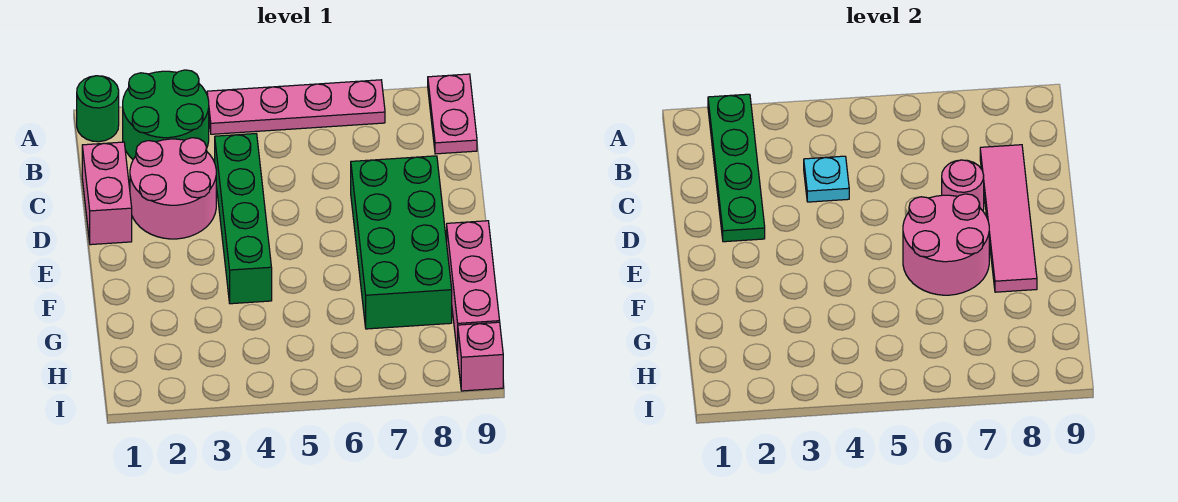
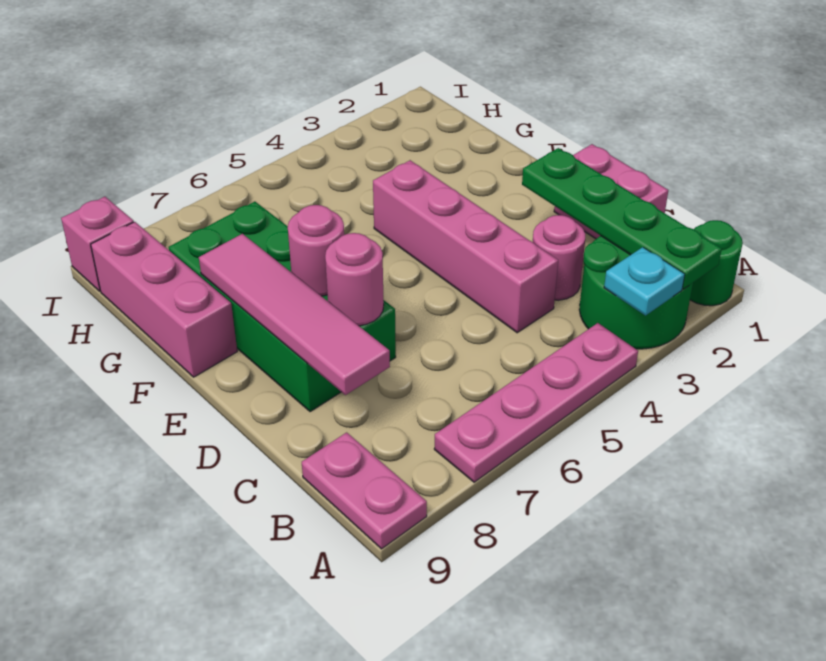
pink round brick C2:D3 level 1 -> pink round brick C3 level 1
green brick C4:F4 level 1 -> pink brick C4:F4 level 1
cyan plate C4 level 2 -> cyan plate A3 level 2
pink round brick E6:F7 level 2 -> pink round brick E7 level 2

